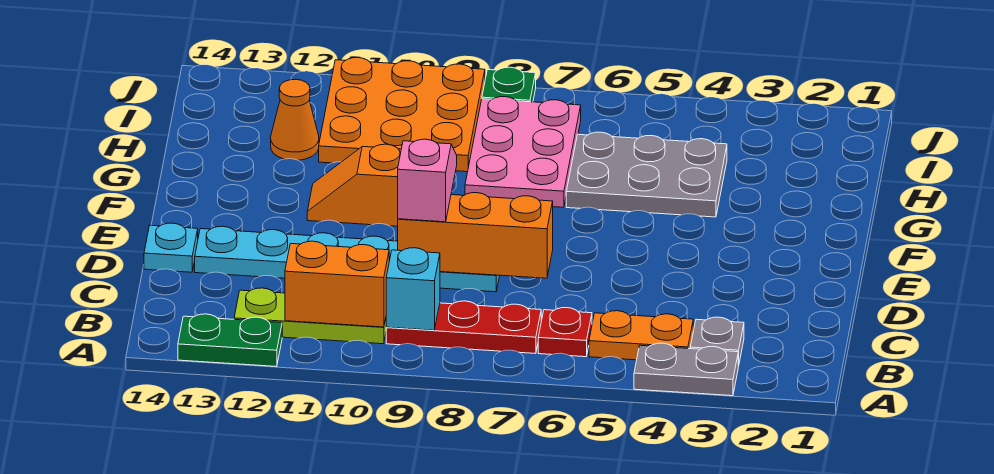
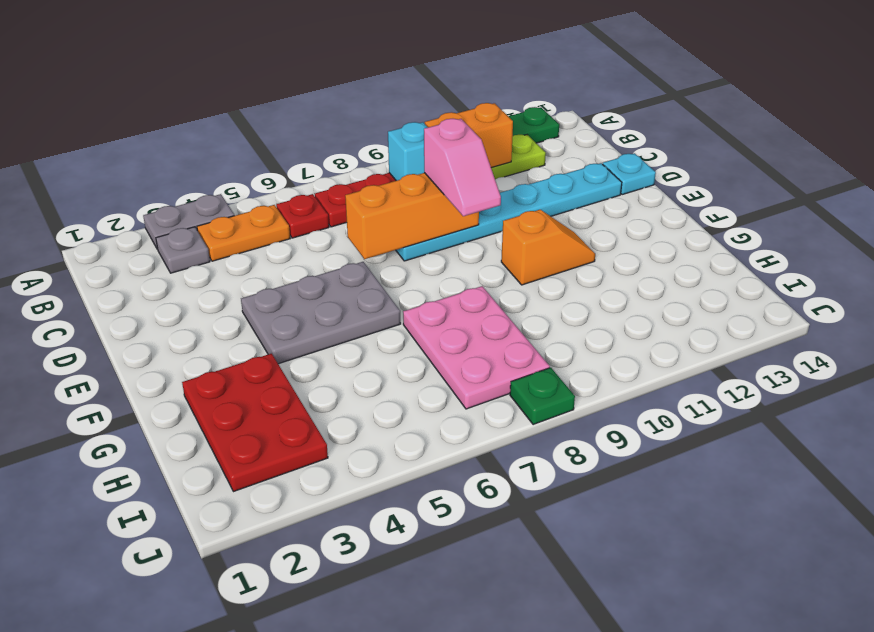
none -> red plate G2:I3 level 1
grey plate G4:H6 level 1 -> grey plate E4:F6 level 1
orange plate H9:J11 level 1 -> none
orange cone H12 level 1 -> none

